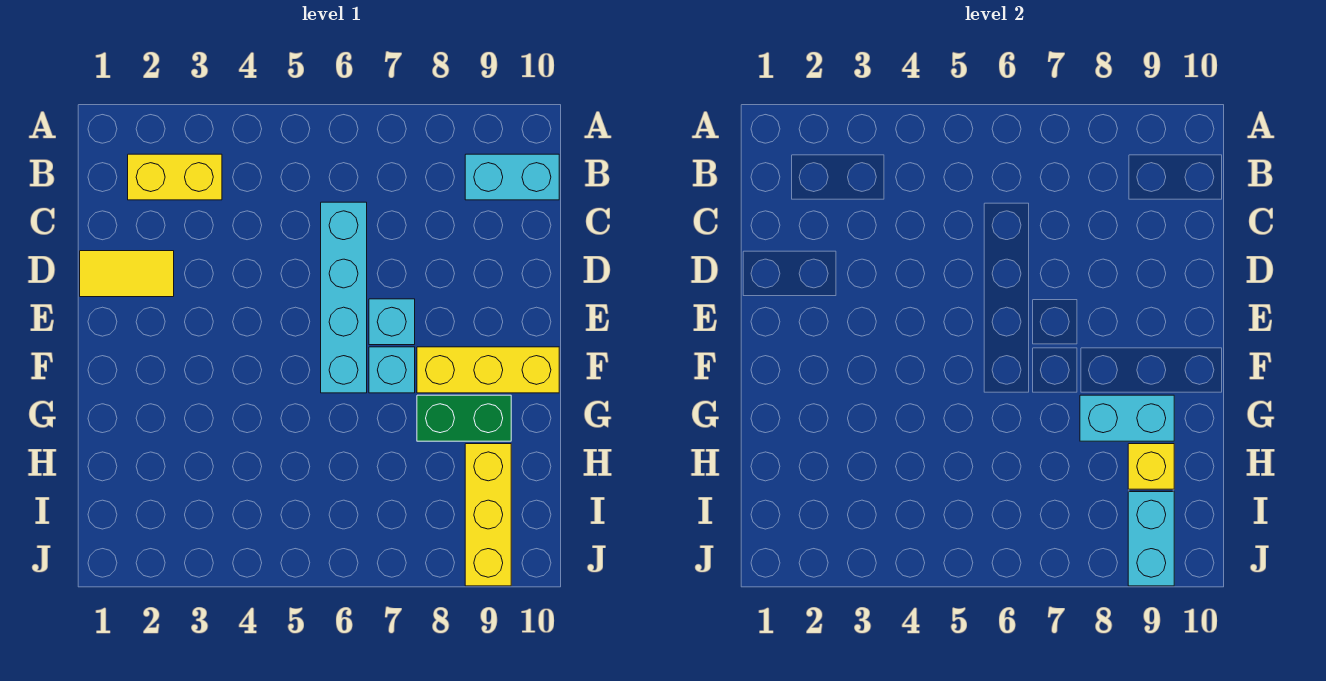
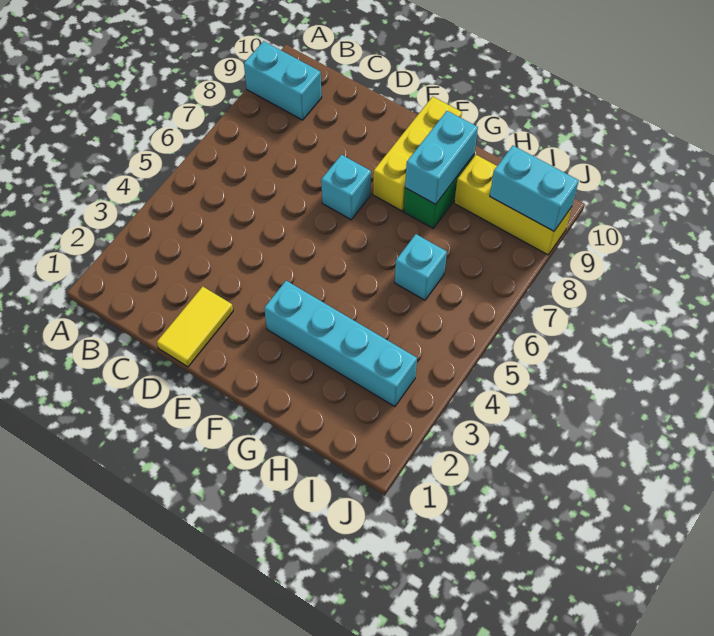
yellow brick B2:B3 level 1 -> none
cyan brick B9:B10 level 1 -> cyan brick A9:B9 level 1
cyan brick C6:F6 level 1 -> cyan brick F3:I3 level 1
cyan brick F7 level 1 -> cyan brick H6 level 1
yellow brick H9 level 2 -> none

